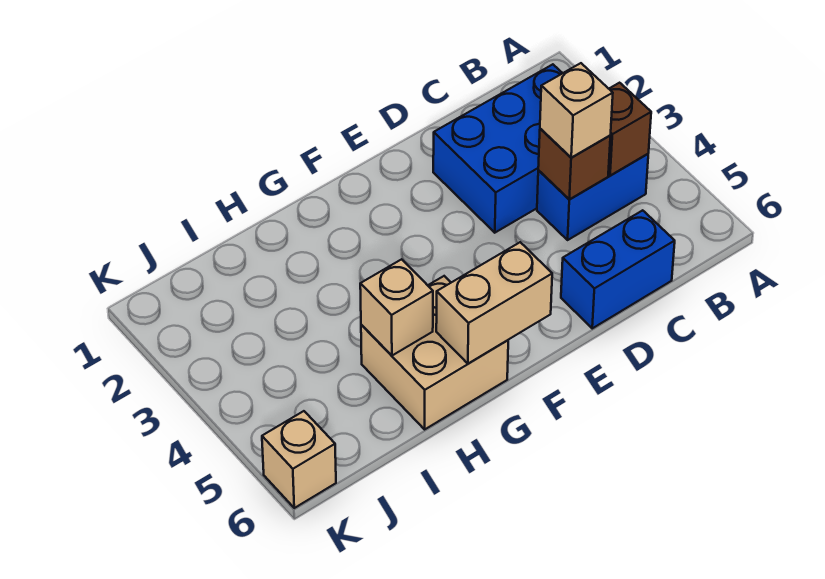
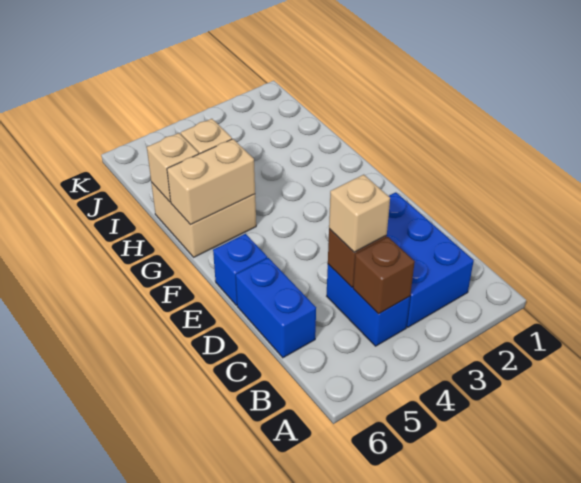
none -> blue brick E6 level 1
tan brick F6:G6 level 2 -> tan brick G5:G6 level 2
tan brick K6 level 1 -> tan brick H6 level 2

